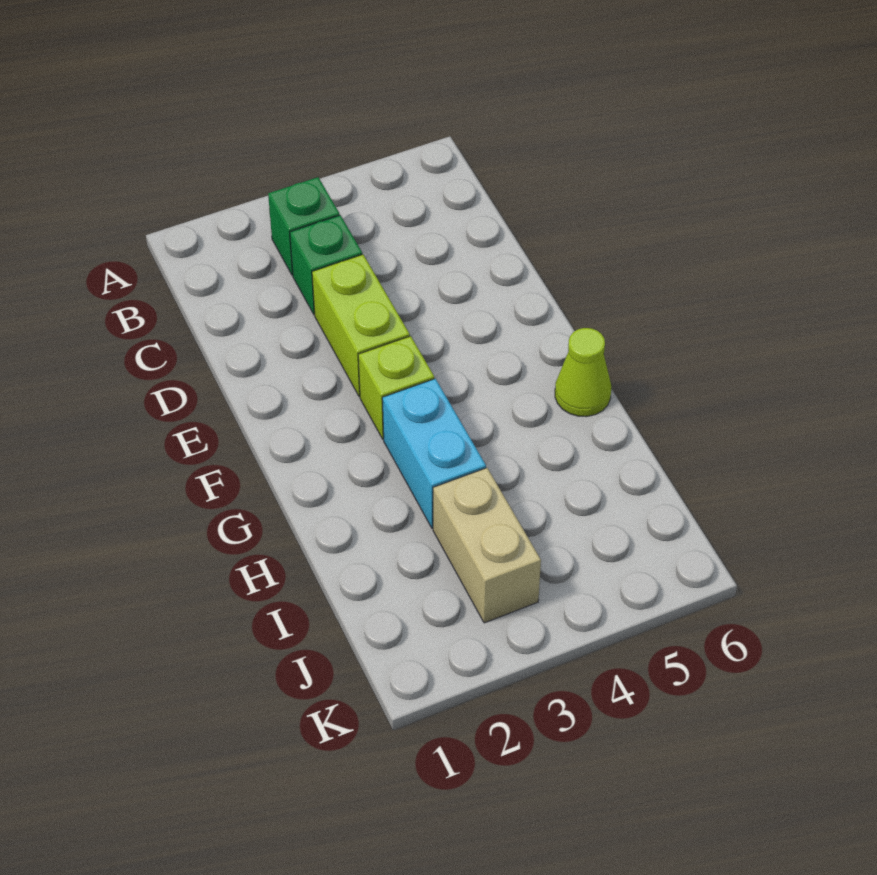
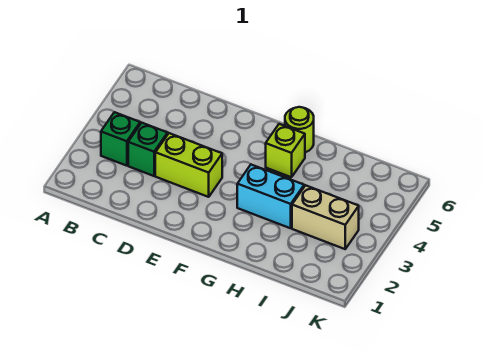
lime brick F3 level 1 -> lime brick G5 level 1
lime cone G6 level 1 -> lime round brick G6 level 1

